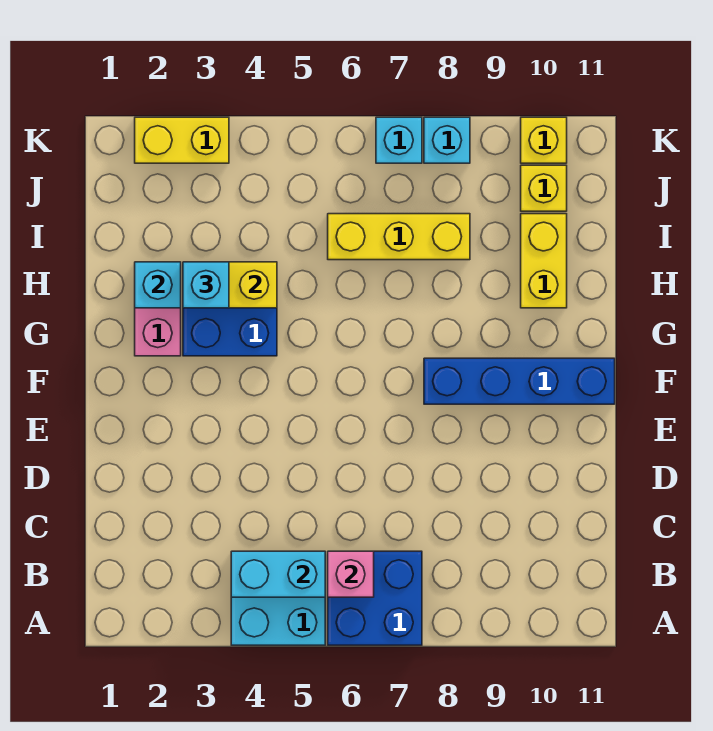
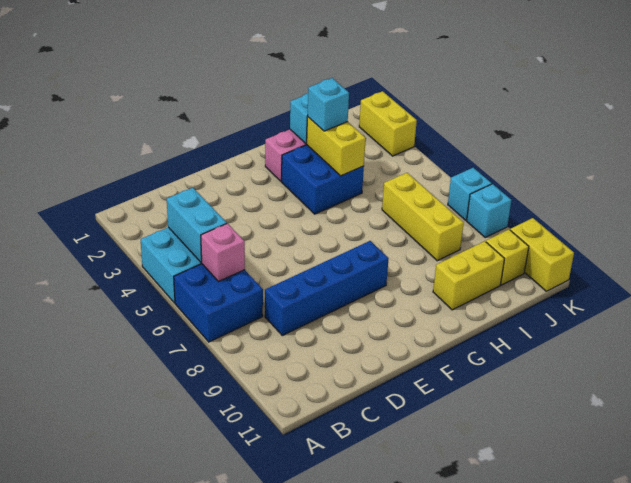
blue brick F8:F11 level 1 -> blue brick C8:F8 level 1
yellow brick K10 level 1 -> yellow brick K10:K11 level 1

